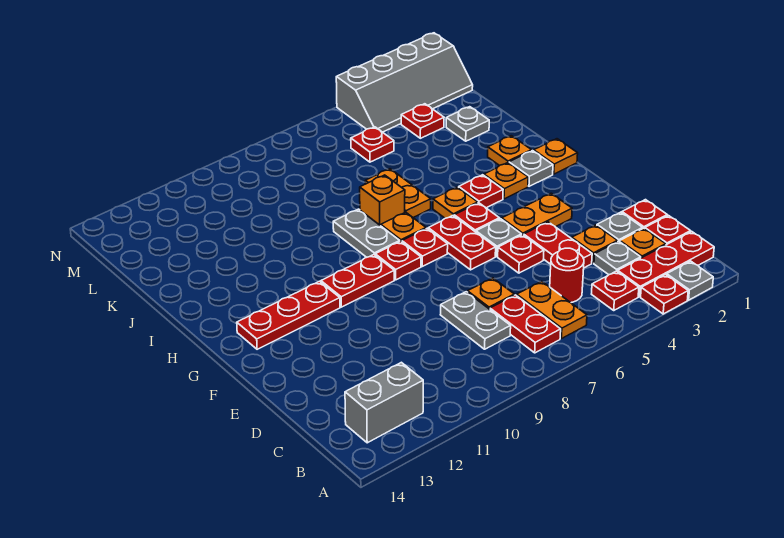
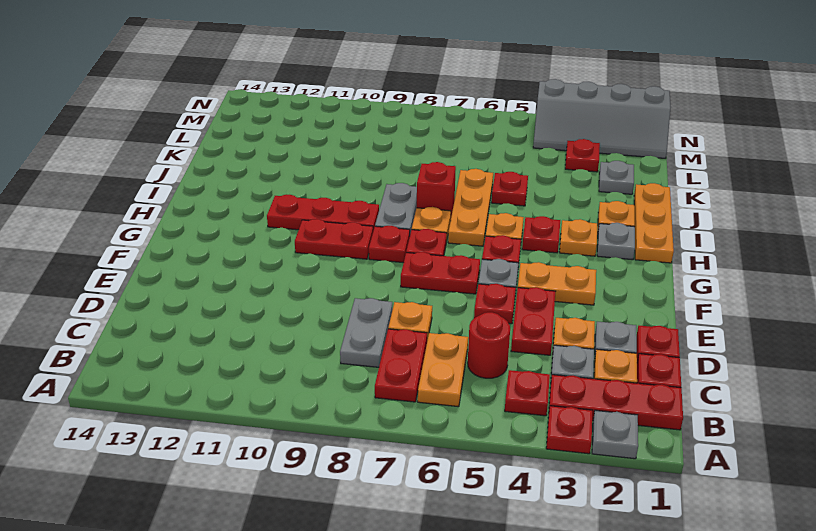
grey brick B12:B13 level 1 -> none
red plate F6:G6 level 1 -> red plate F6:F7 level 1
red plate G11:G13 level 1 -> red plate H9:H11 level 1
orange plate H1 level 1 -> orange plate H1:J1 level 1
orange plate I6:J6 level 1 -> orange plate H6:J6 level 1
orange brick I7 level 1 -> red brick I7 level 1
red plate L5 level 1 -> red plate J5 level 1

